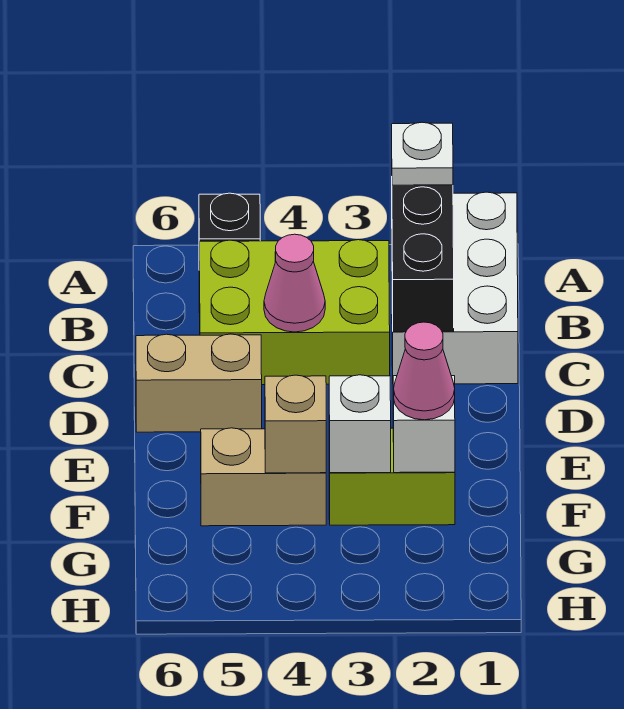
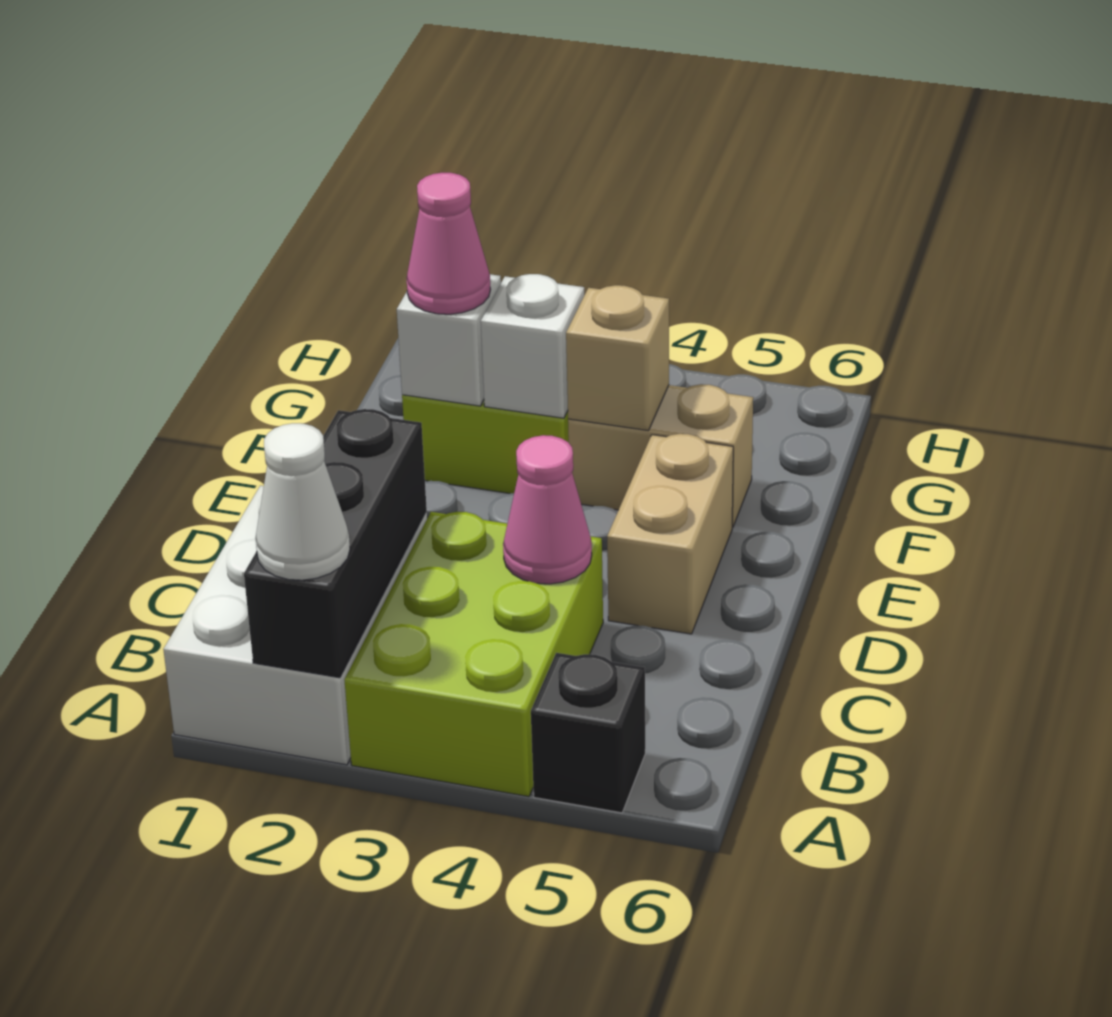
white plate A2 level 3 -> white cone A2 level 3
lime brick B3:C5 level 1 -> lime brick A3:C4 level 1
tan brick D5:D6 level 1 -> tan brick D5:E5 level 1

